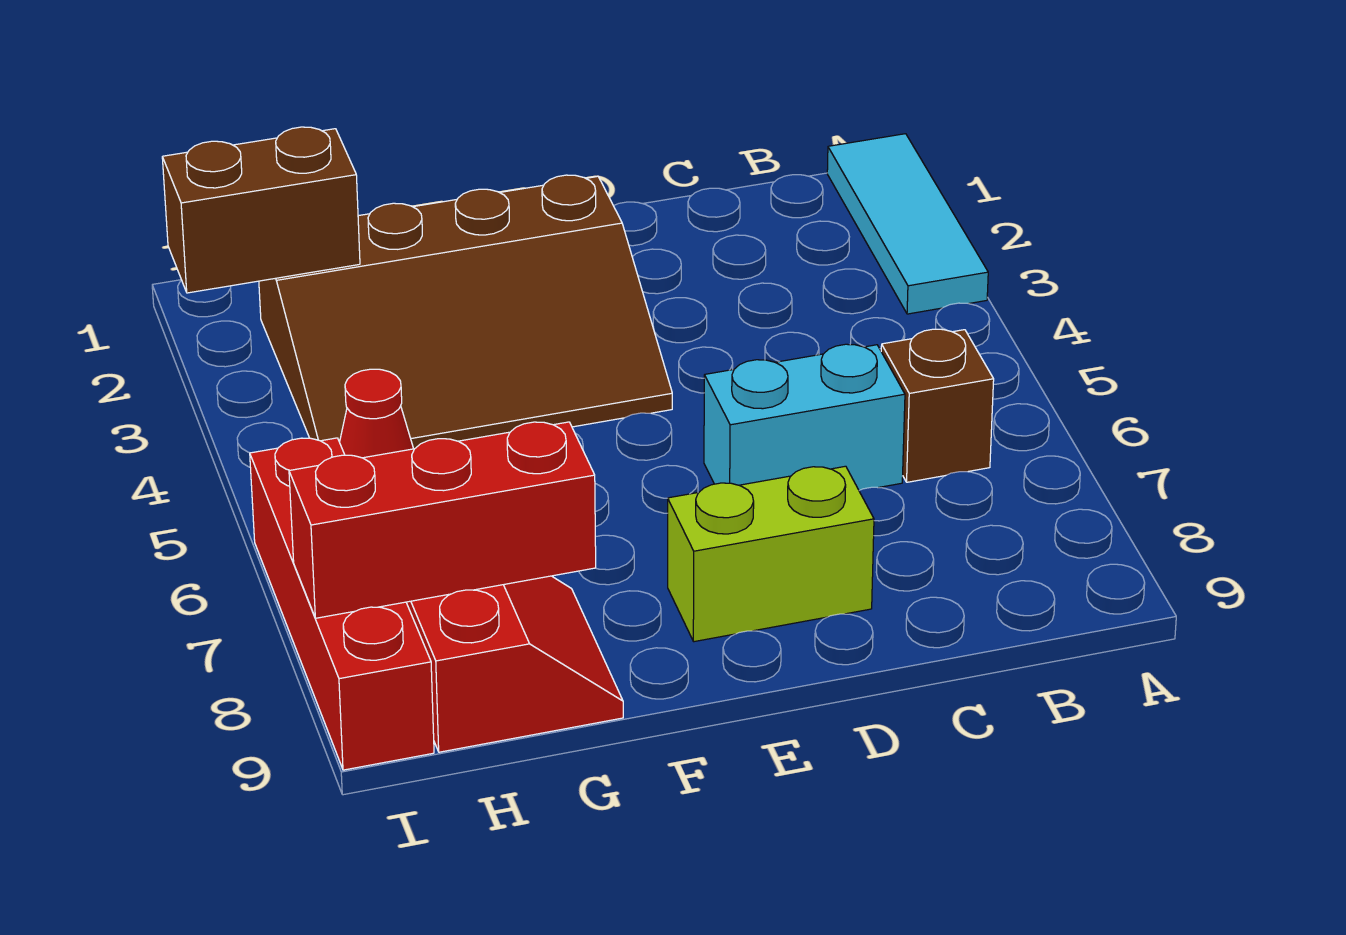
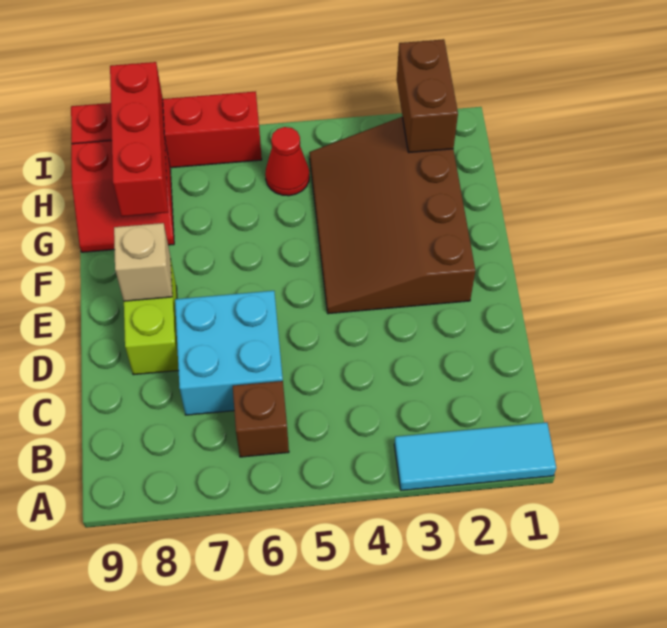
cyan brick C6:D6 level 1 -> cyan brick C6:D7 level 1
none -> tan brick E8 level 2

